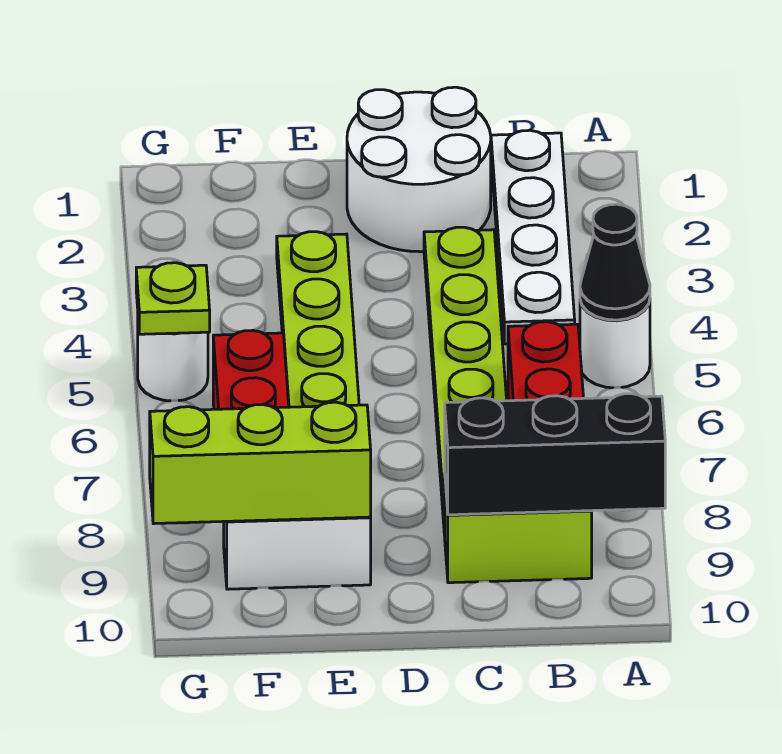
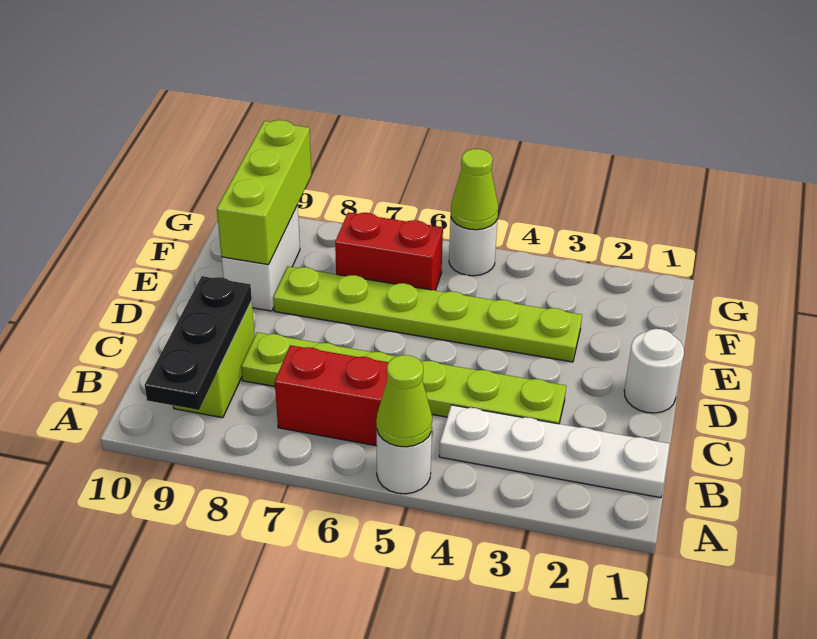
black cone A5 level 2 -> lime cone A5 level 2
black brick A9:C9 level 2 -> black plate A9:C9 level 2
white round brick C1:D2 level 1 -> white round brick D1 level 1
lime plate G5 level 2 -> lime cone G5 level 2

